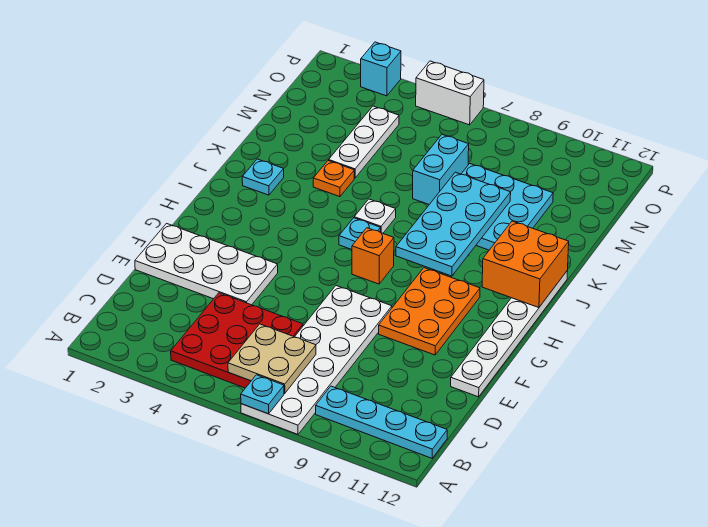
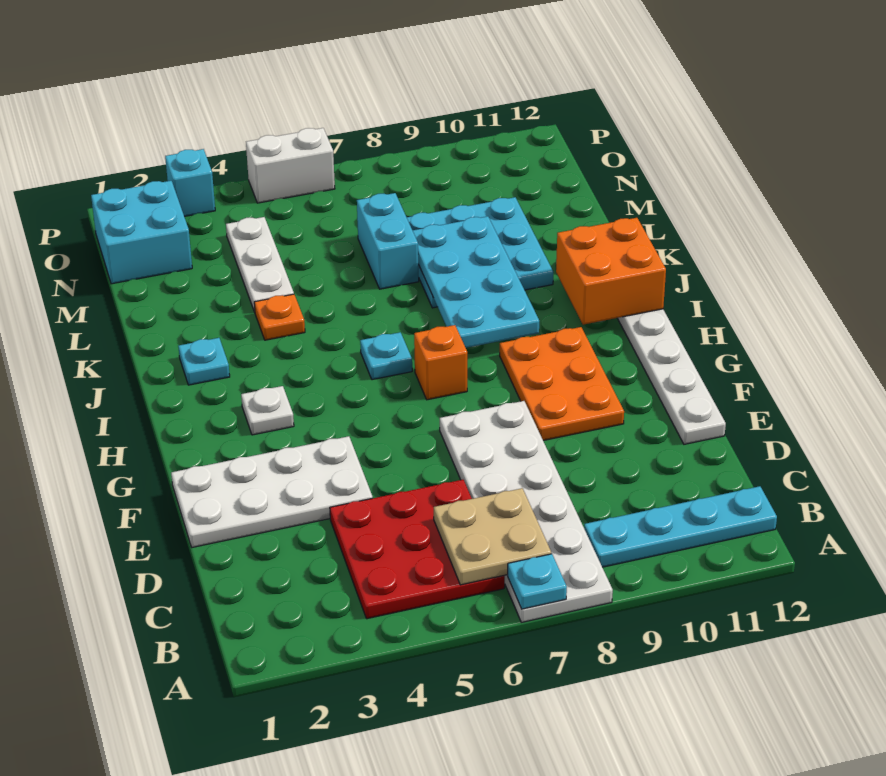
white plate J6 level 1 -> white plate H3 level 1
none -> cyan brick N1:O2 level 1

